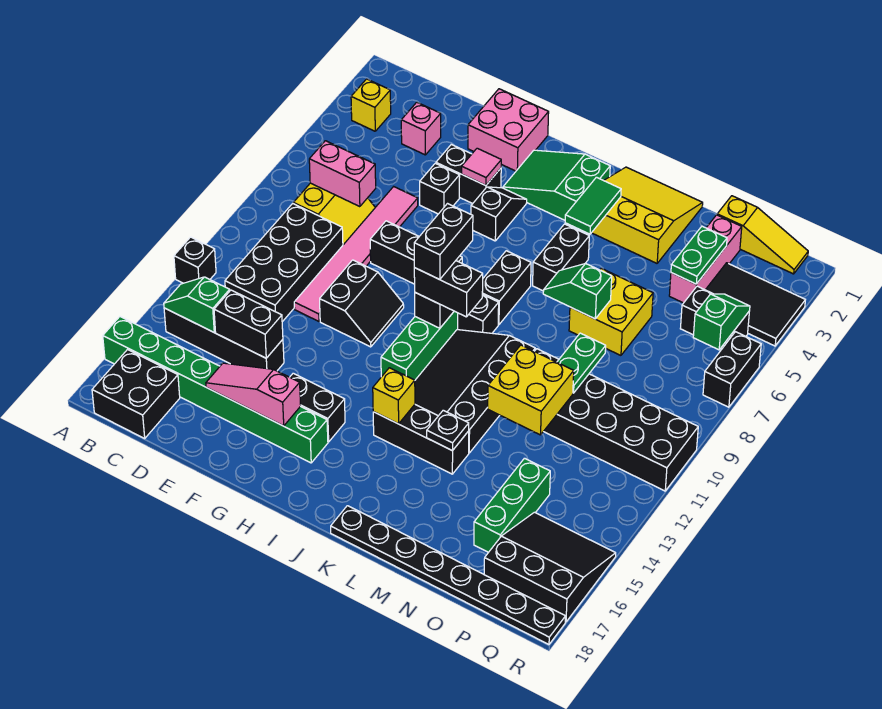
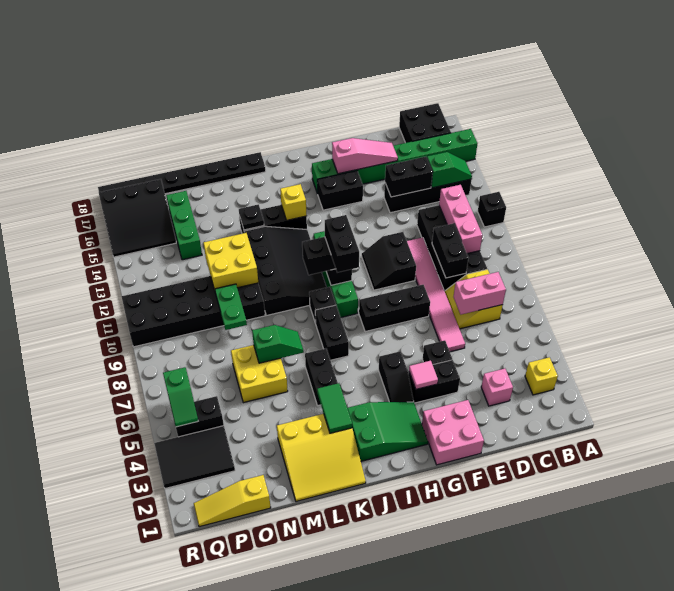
pink brick O2:O4 level 1 -> pink brick C10:C12 level 2
green plate O3:O4 level 2 -> none
black brick R6:R7 level 1 -> black brick D9:D10 level 2

